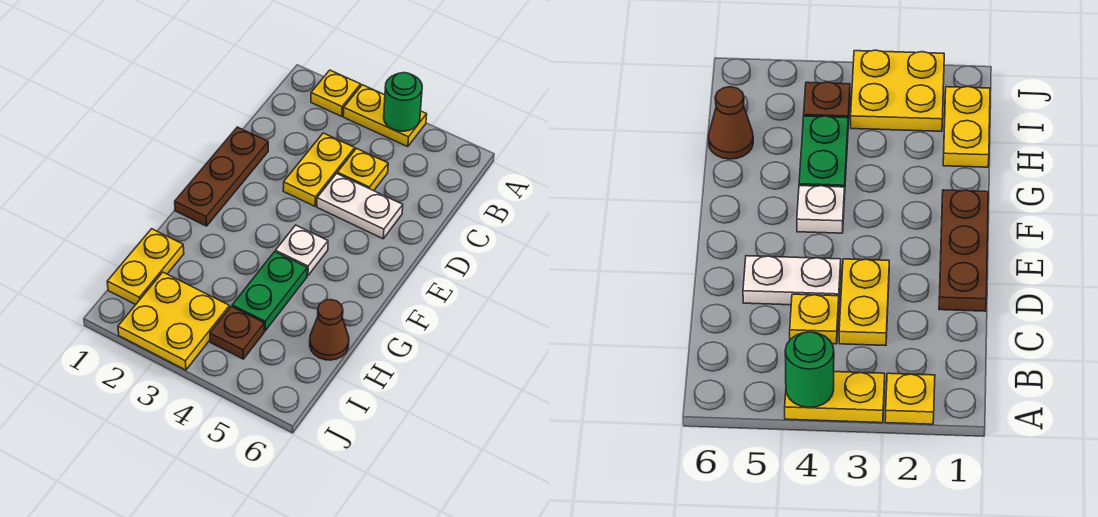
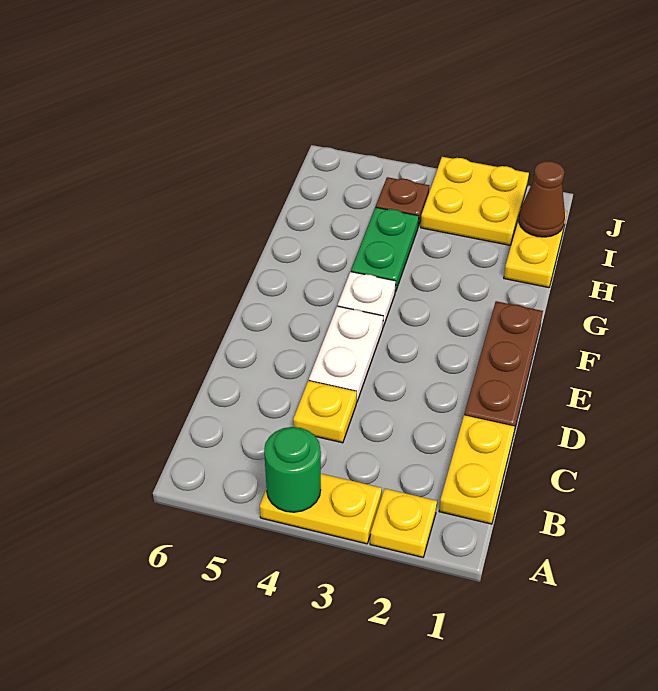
yellow plate C3:D3 level 1 -> yellow plate B1:C1 level 1
white plate D4:D5 level 1 -> white plate D4:E4 level 1
brown cone H6 level 1 -> brown cone I1 level 2

